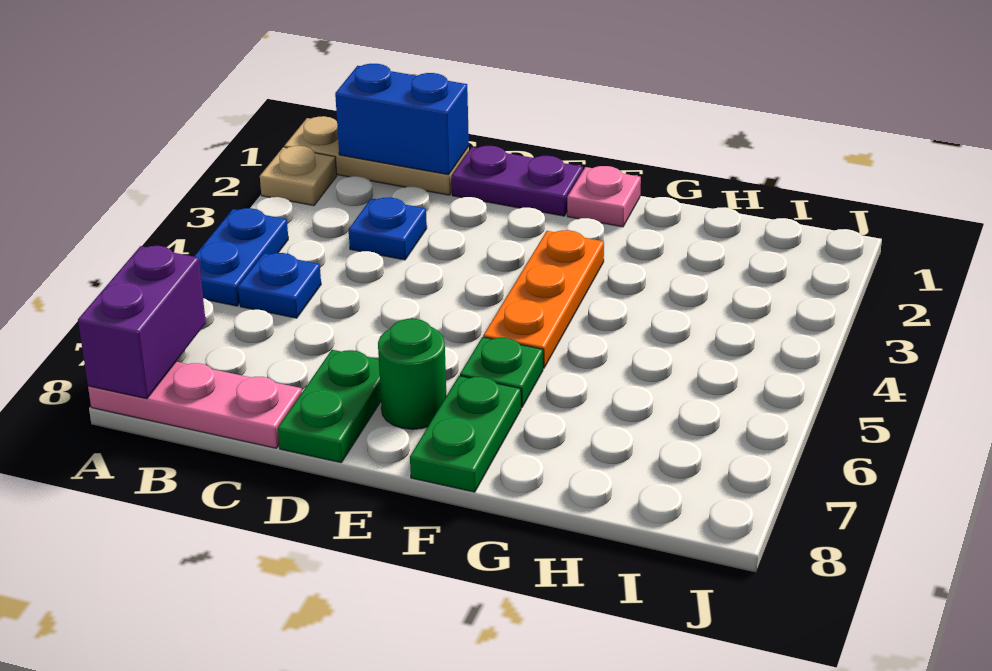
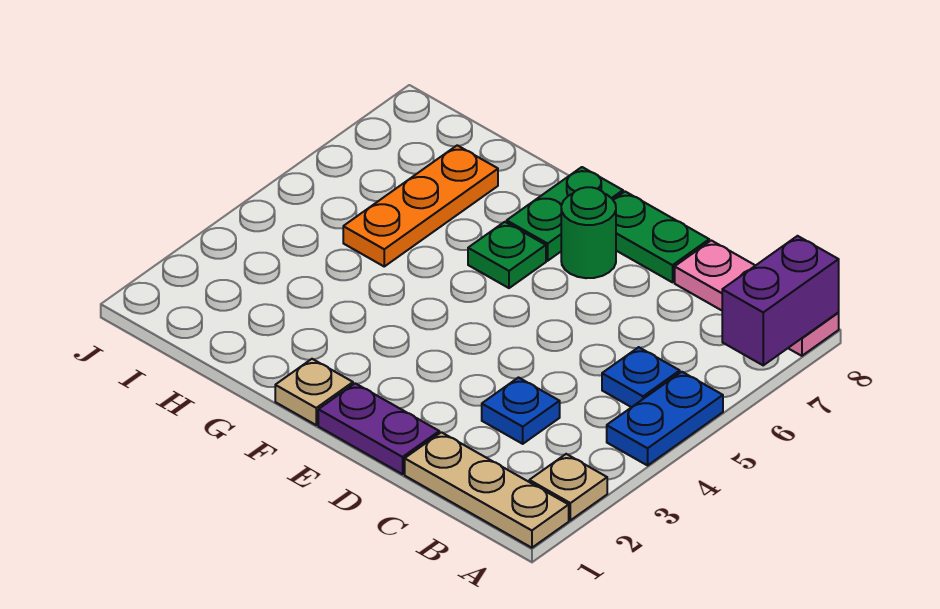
blue brick B1:C1 level 2 -> none
green plate D7:D8 level 1 -> green plate D8:E8 level 1
pink plate F1 level 1 -> tan plate F1 level 1
orange plate F3:F5 level 1 -> orange plate H5:H7 level 1

